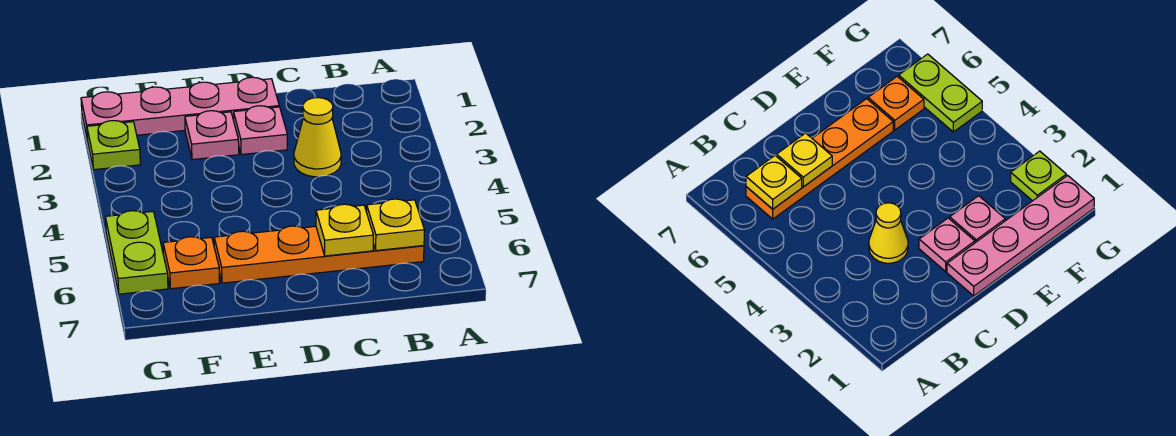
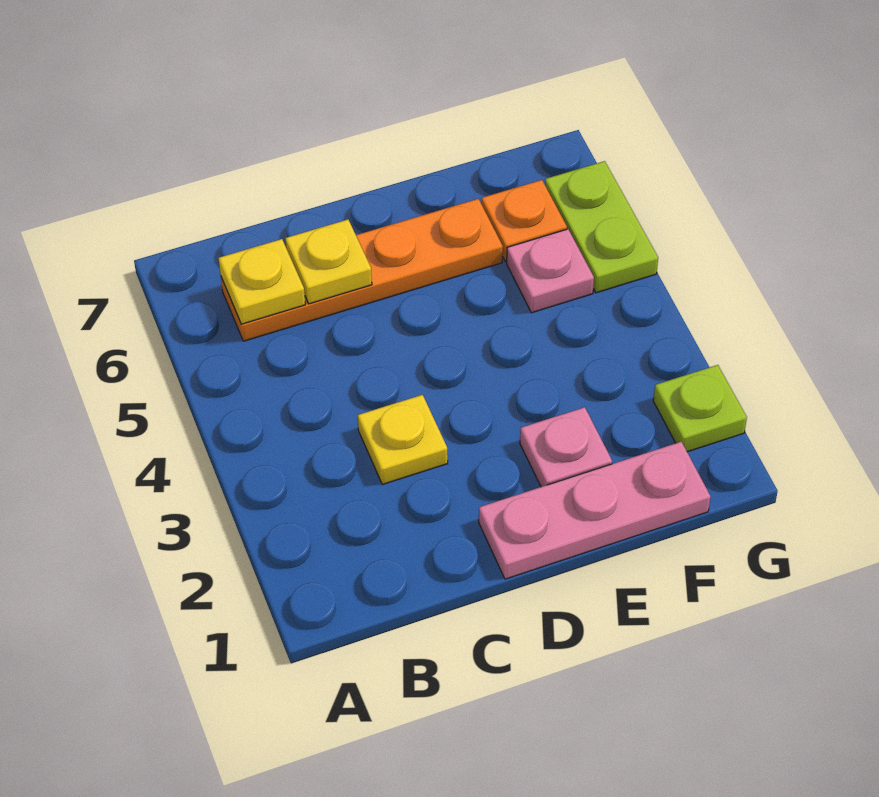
yellow cone C3 level 1 -> yellow plate C3 level 1
pink plate D1:G1 level 1 -> pink plate D1:F1 level 1
pink plate D2 level 1 -> pink plate F5 level 1

